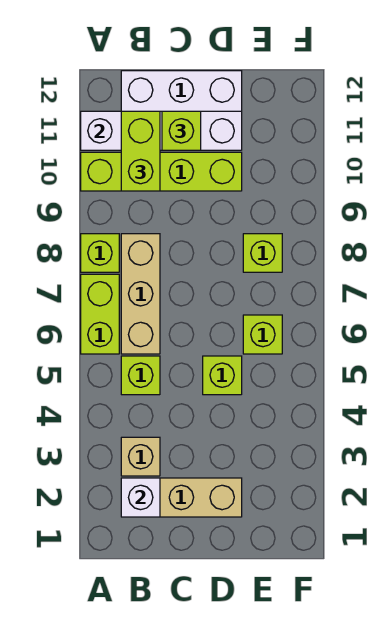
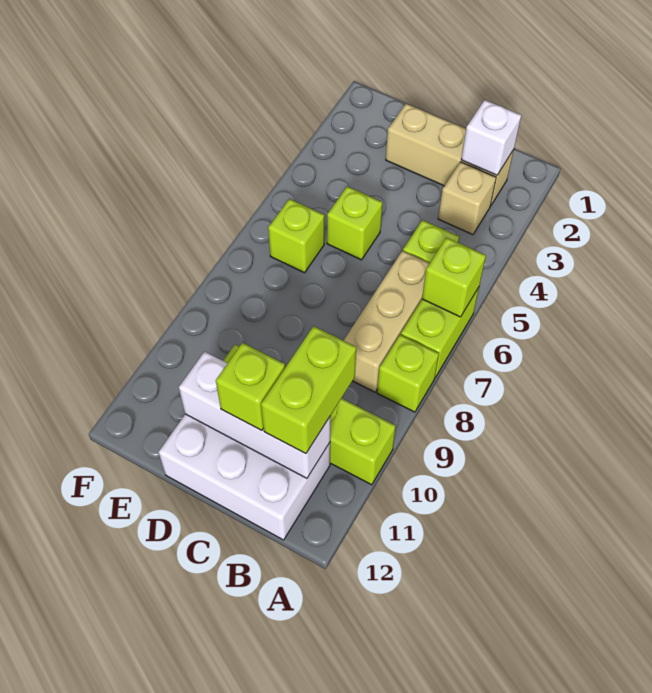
white brick A11:D11 level 2 -> white brick B11:D11 level 2
lime brick E8 level 1 -> lime brick A6 level 2

